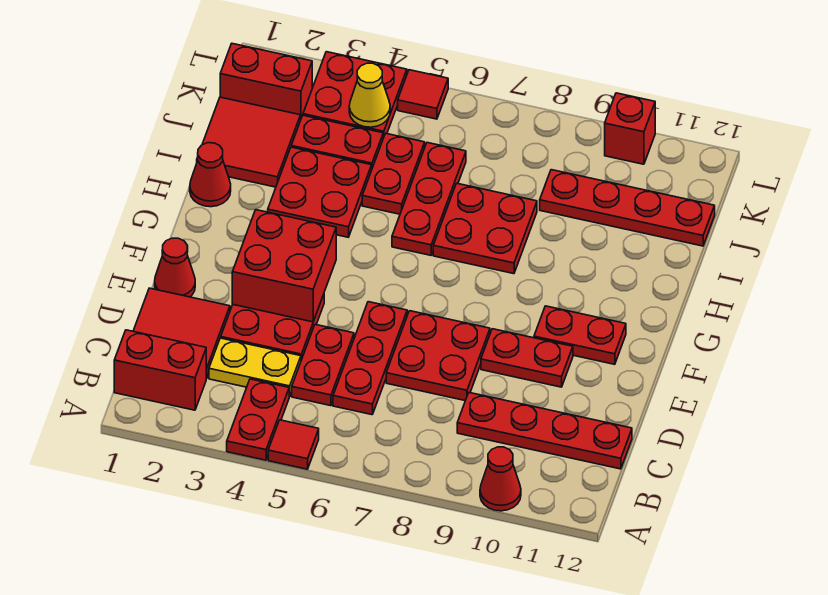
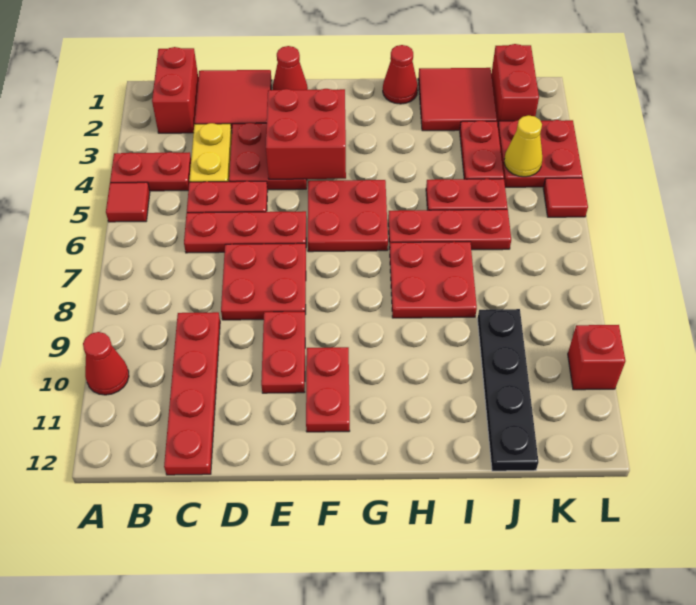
red plate H3:I4 level 1 -> red plate F5:G6 level 1
red plate J9:J12 level 1 -> black plate J9:J12 level 1

